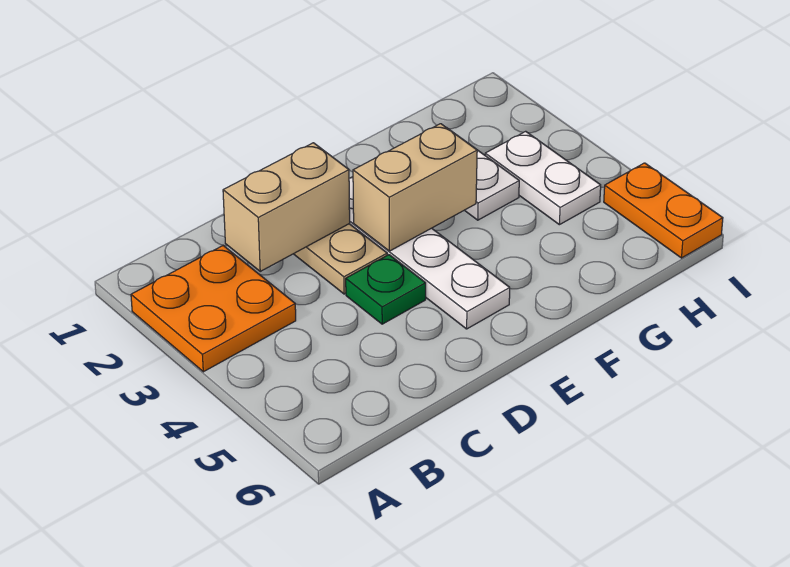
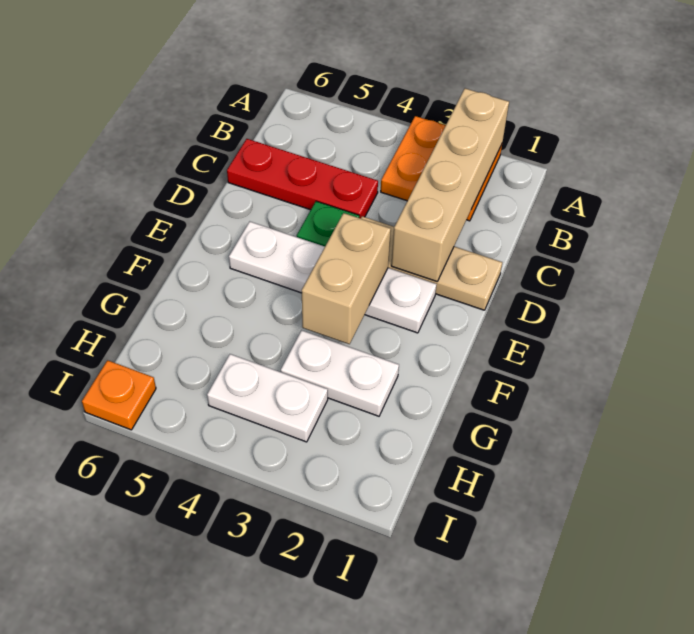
tan brick C2:D2 level 2 -> tan brick A2:D2 level 2
none -> red plate C4:C6 level 1
orange plate I5:I6 level 1 -> orange plate I6 level 1

